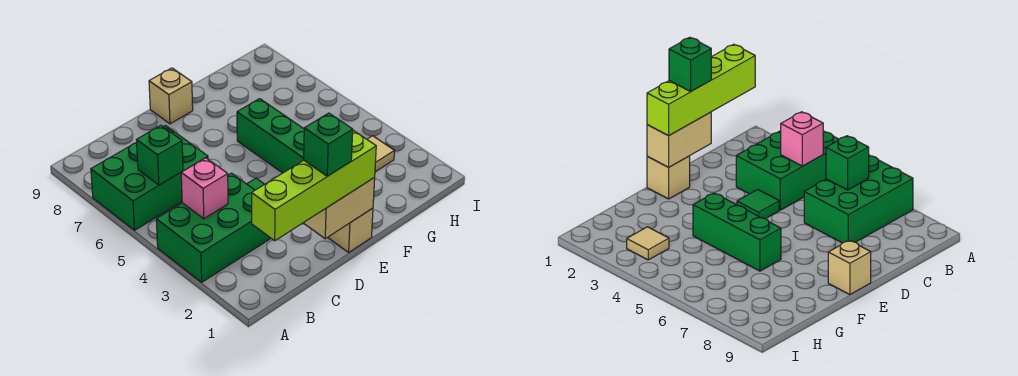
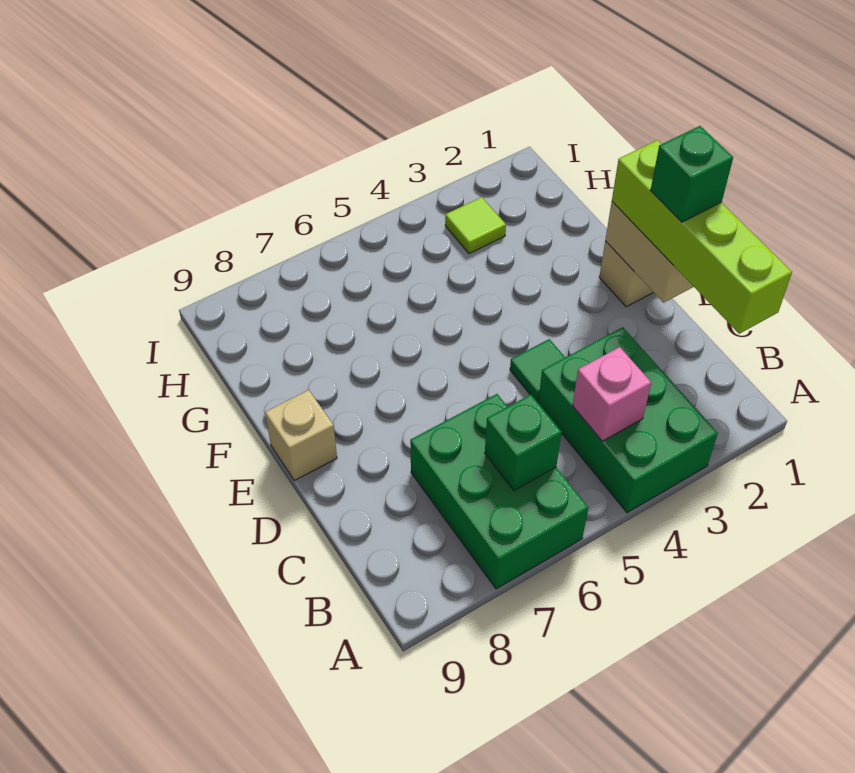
green brick F4:F6 level 1 -> none
tan tile H3 level 1 -> lime tile H3 level 1

